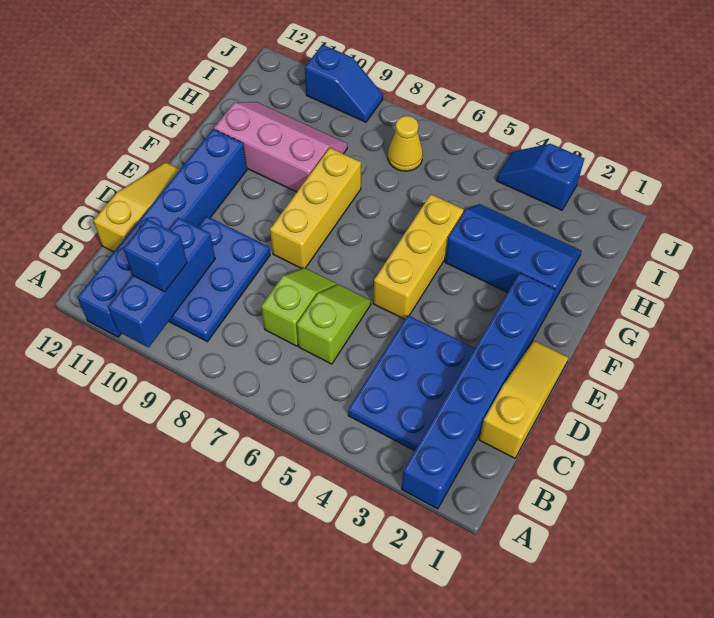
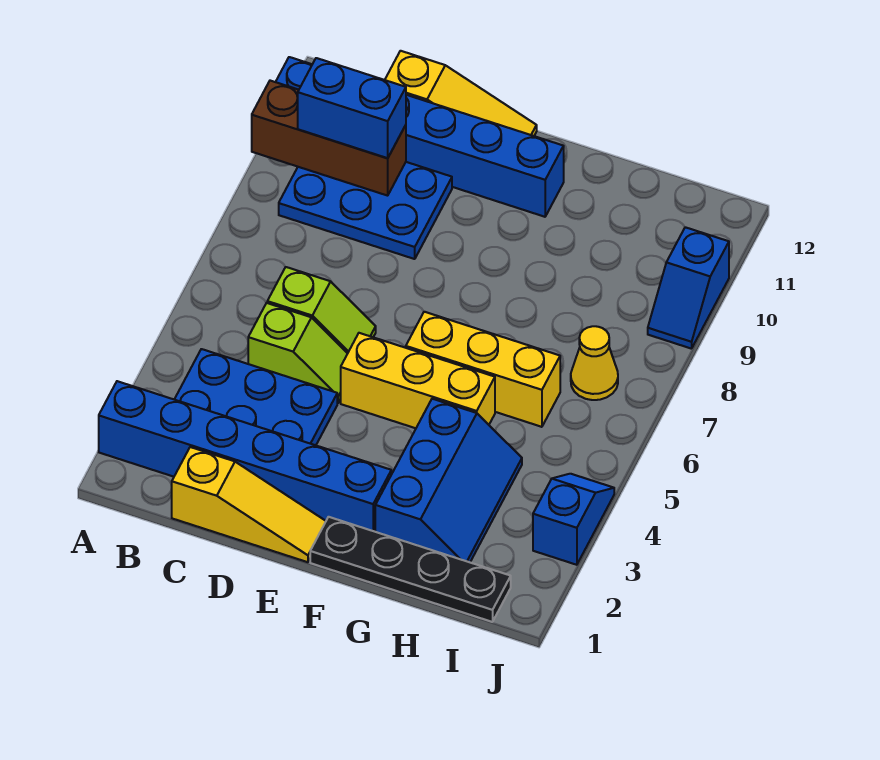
blue brick A10:C10 level 2 -> brown brick A10:C10 level 2
blue brick B10 level 3 -> blue brick B10:C10 level 3
lime slope C7:D7 level 1 top C -> lime slope C5:D5 level 1 top C
yellow brick E8:G8 level 1 -> yellow brick F6:H6 level 1
none -> black plate F1:I1 level 1
pink slope G9:H11 level 1 top G -> none

